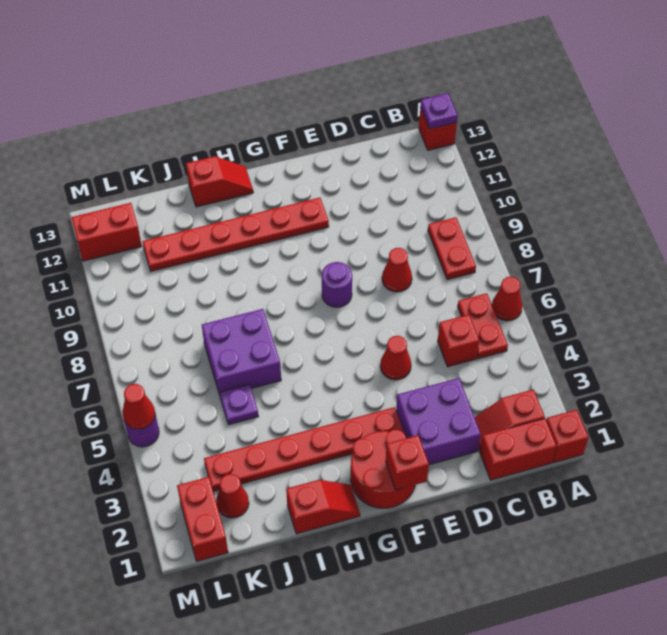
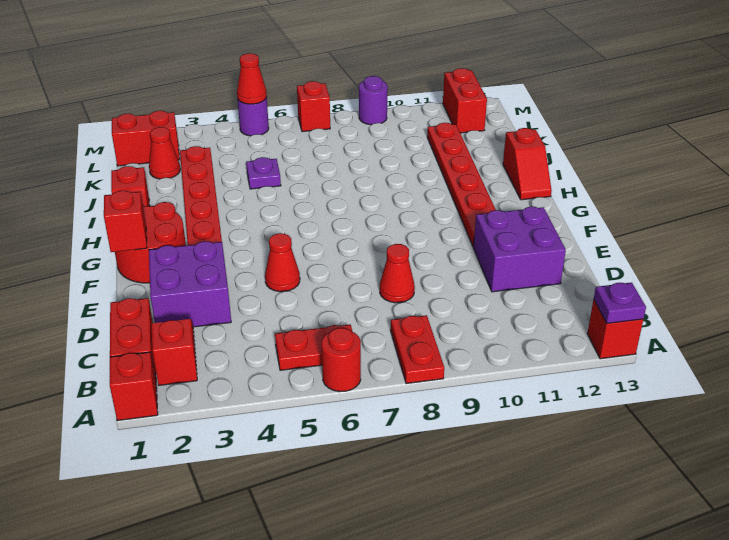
red cone A6 level 1 -> red round brick A6 level 1
red plate B8:B9 level 1 -> red plate A8:B8 level 1
red brick C5 level 1 -> red brick M7 level 1
purple round brick F8 level 1 -> purple round brick M9 level 1
purple brick I6:J7 level 1 -> purple brick D11:E12 level 1

